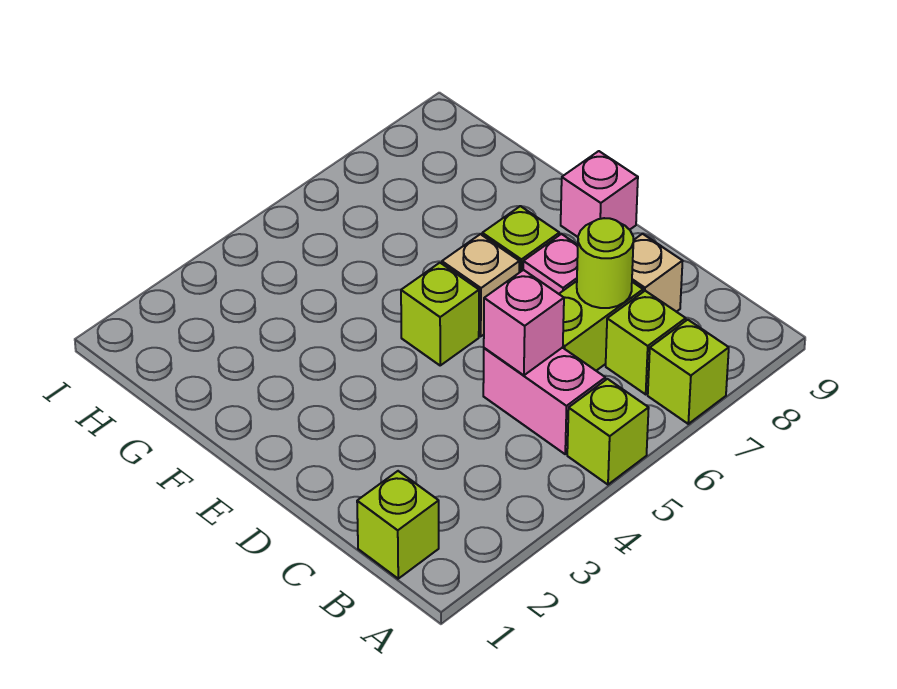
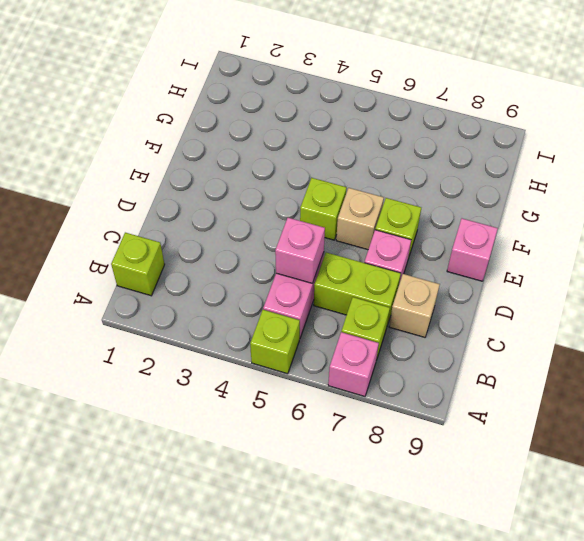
lime brick A7 level 1 -> pink brick A7 level 1
lime round brick C7 level 2 -> none

